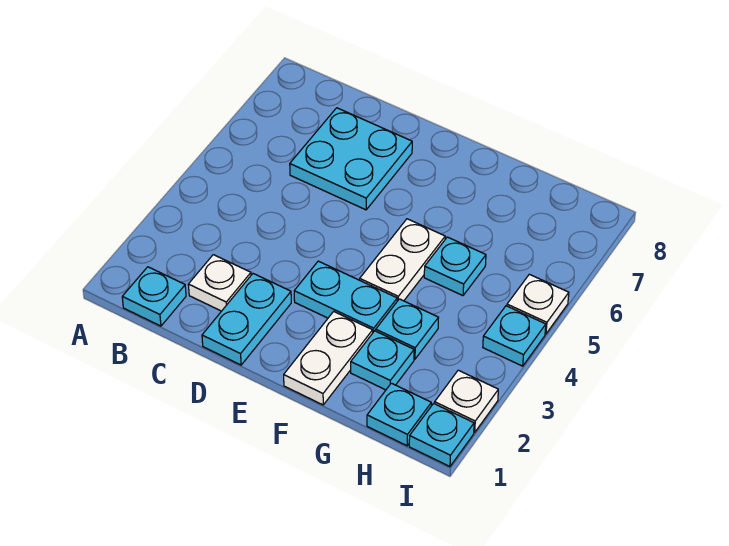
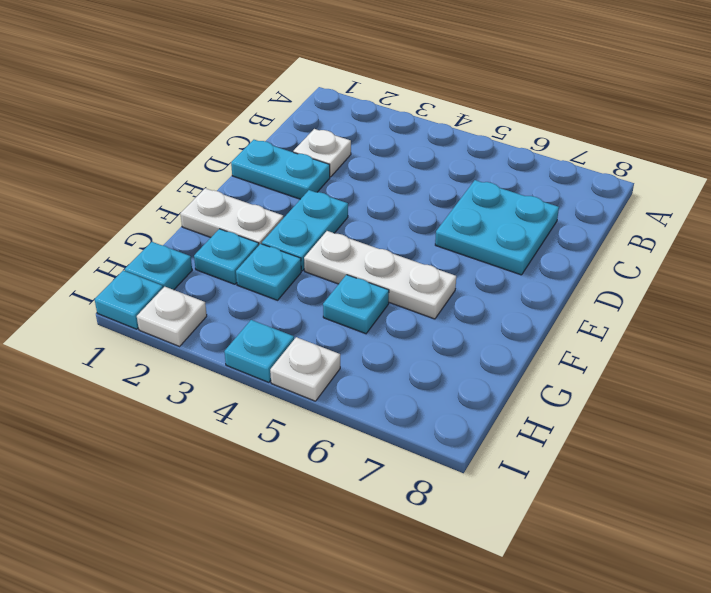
cyan plate B1 level 1 -> none
white plate F4:F5 level 1 -> white plate F4:F6 level 1

